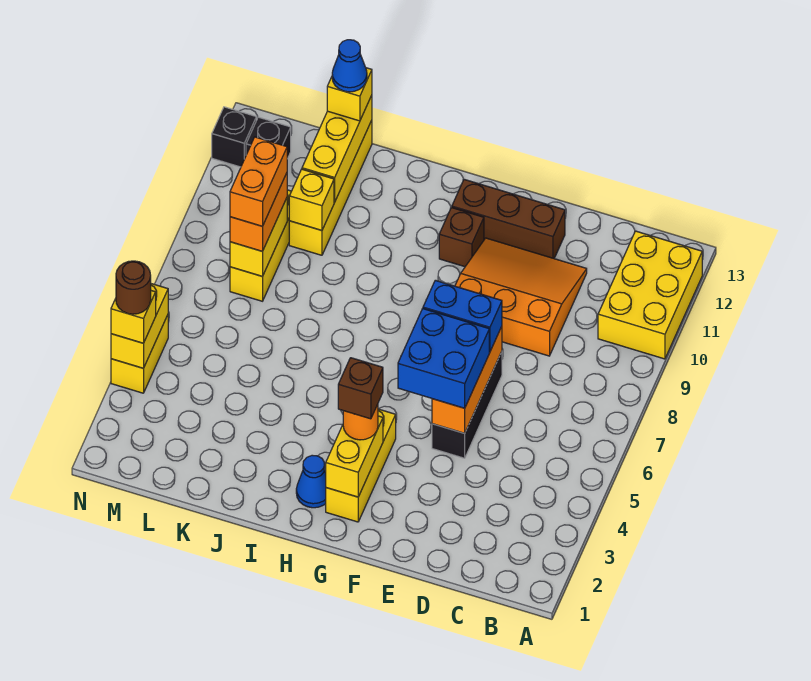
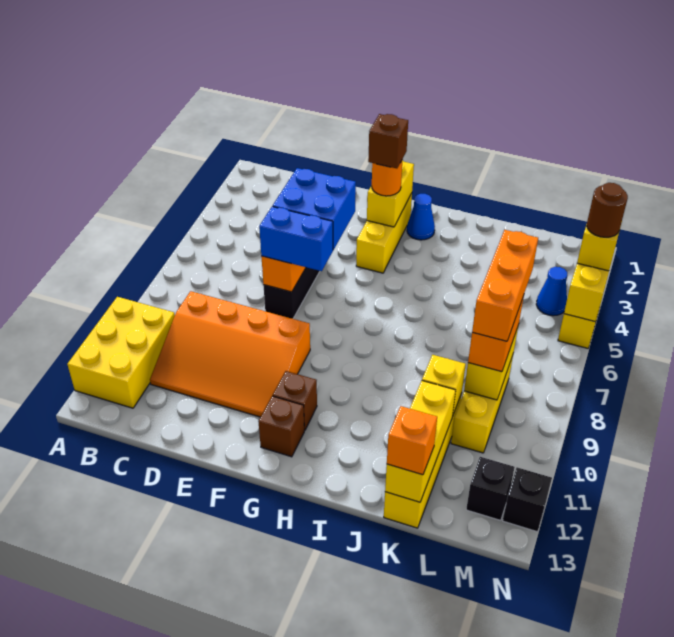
orange slope D9:F11 level 1 top 9 -> orange slope C9:F11 level 1 top 9
brown brick E12:G12 level 1 -> brown brick G12 level 1
yellow brick K13 level 3 -> orange brick K13 level 3
blue cone K13 level 4 -> blue cone M4 level 1
orange brick L8:L9 level 4 -> orange brick L7:L9 level 4

